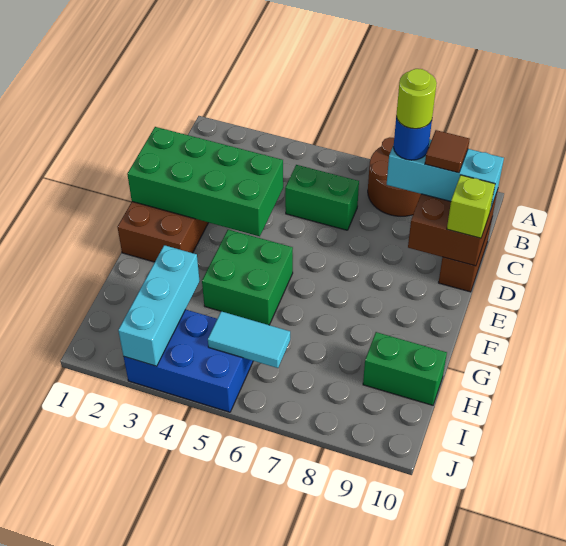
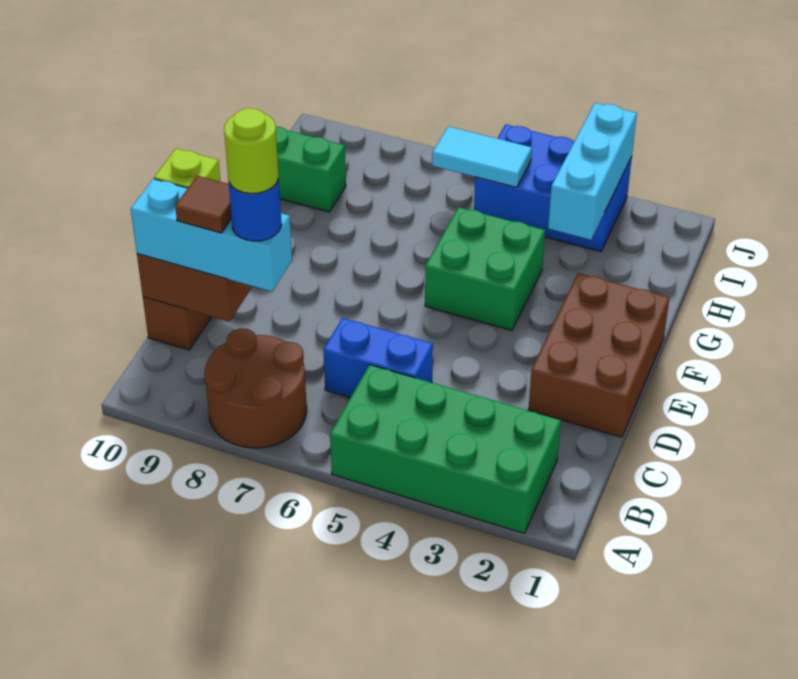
green brick C5:C6 level 1 -> blue brick C5:C6 level 1
green brick D1:E4 level 2 -> green brick A2:B5 level 1

